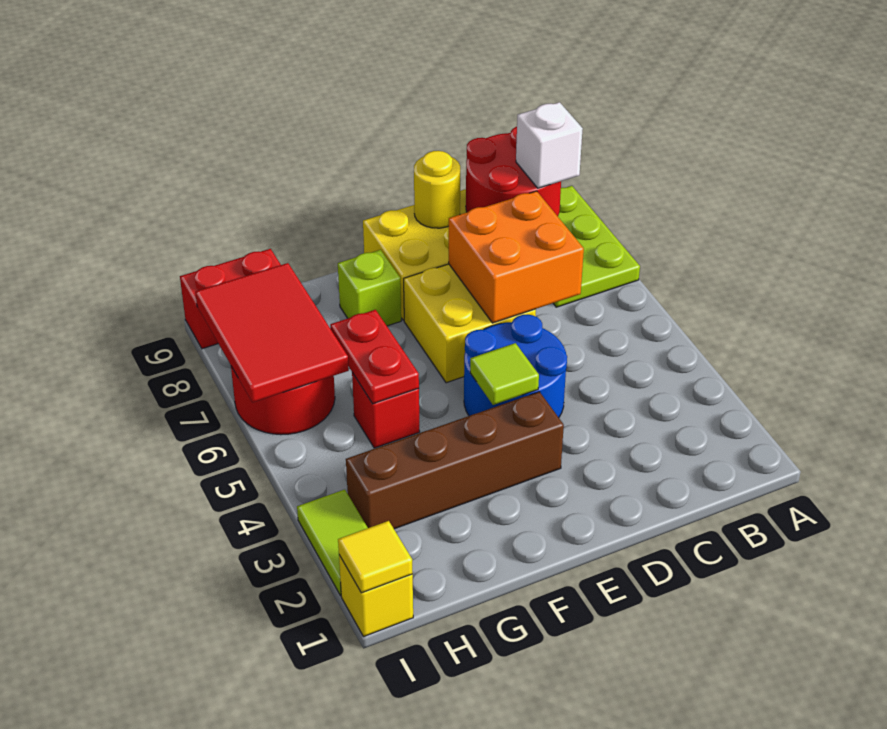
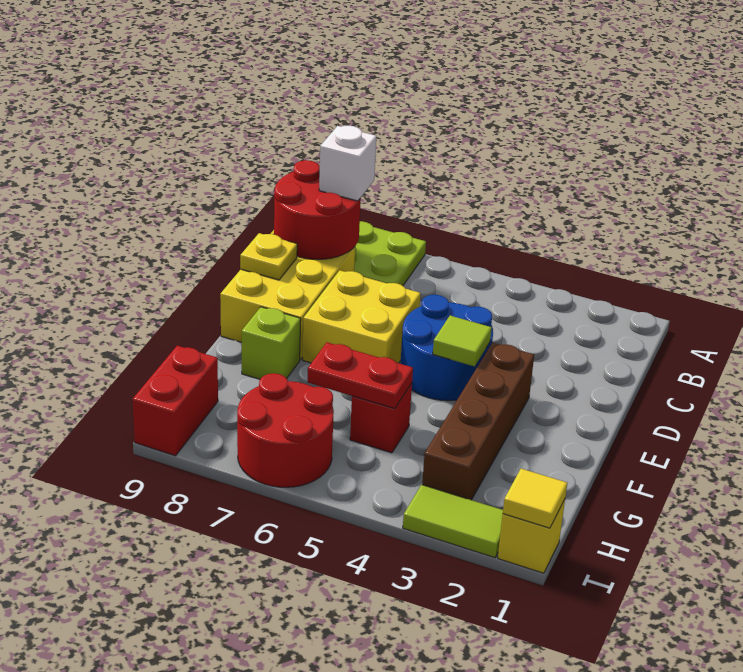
orange brick C6:D7 level 2 -> none
yellow round brick D9 level 2 -> yellow plate D9 level 2
red tile H6:I8 level 2 -> none

